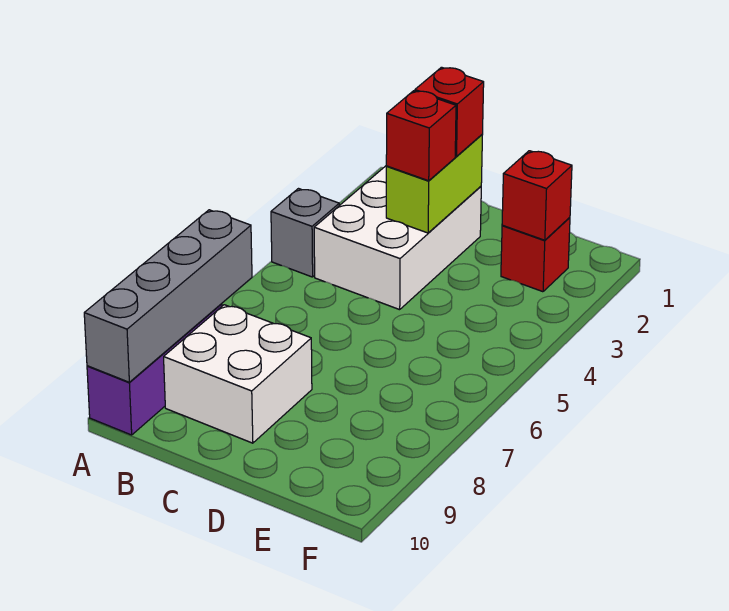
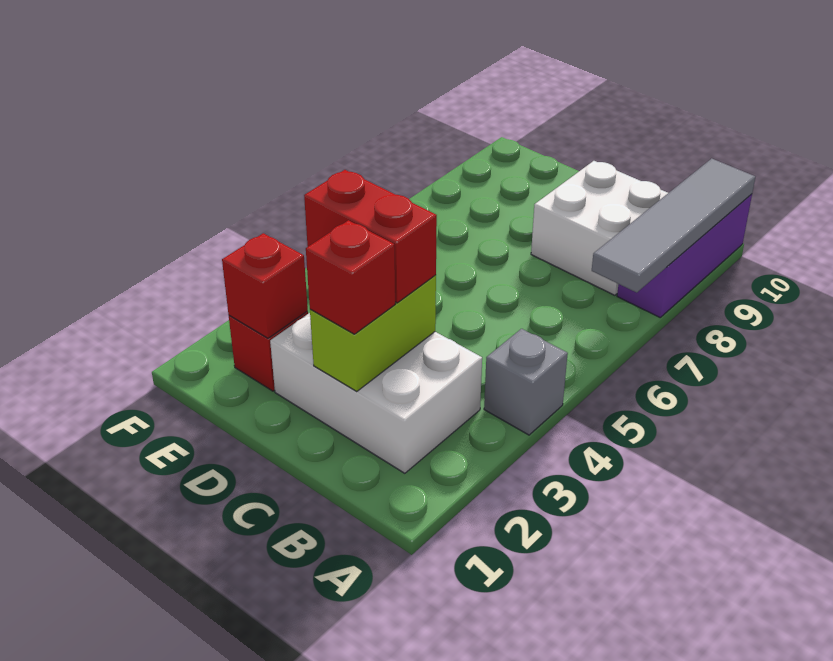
grey brick A7:A10 level 2 -> grey tile A7:A10 level 2
white brick B2:C4 level 1 -> white brick B2:D3 level 1
red brick C3 level 3 -> red brick C3:D3 level 3

